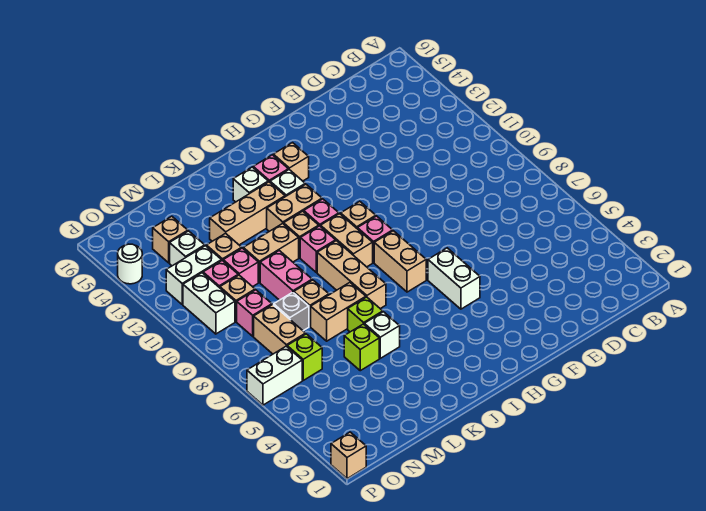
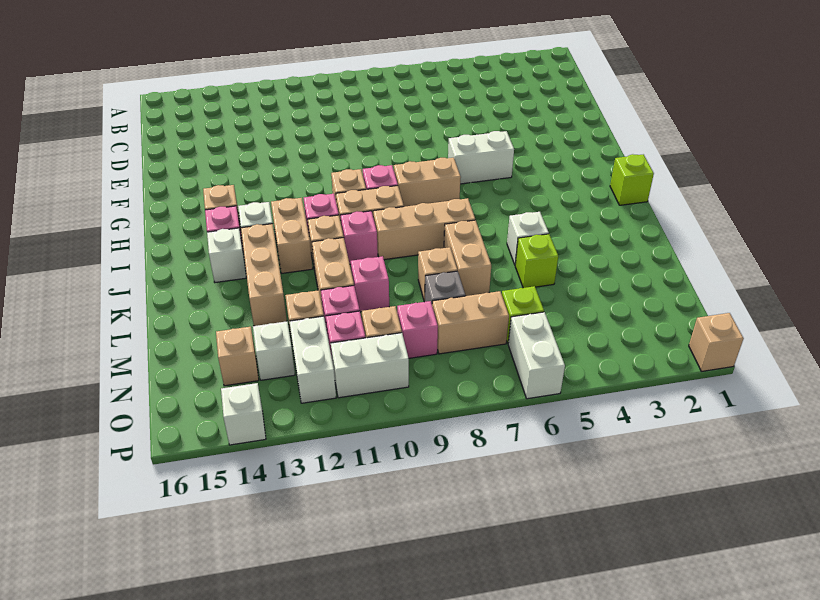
lime brick K6 level 1 -> lime brick I1 level 1
pink brick L9:L10 level 1 -> pink brick L10 level 1
white round brick P14 level 1 -> white brick P14 level 1

